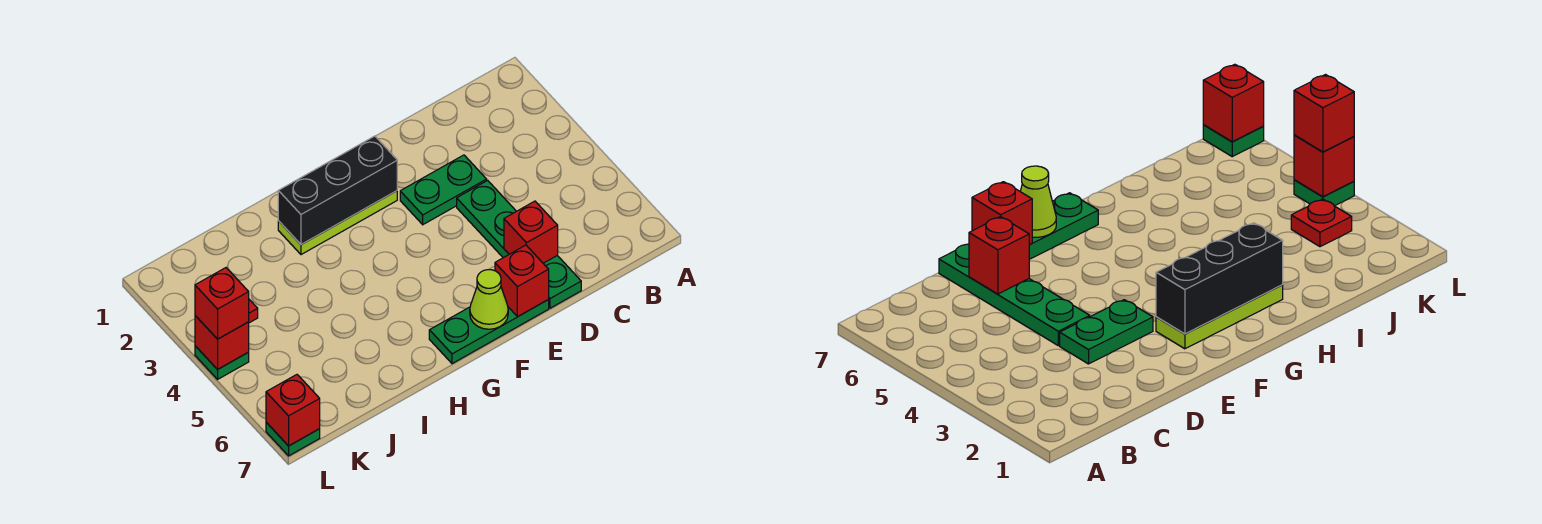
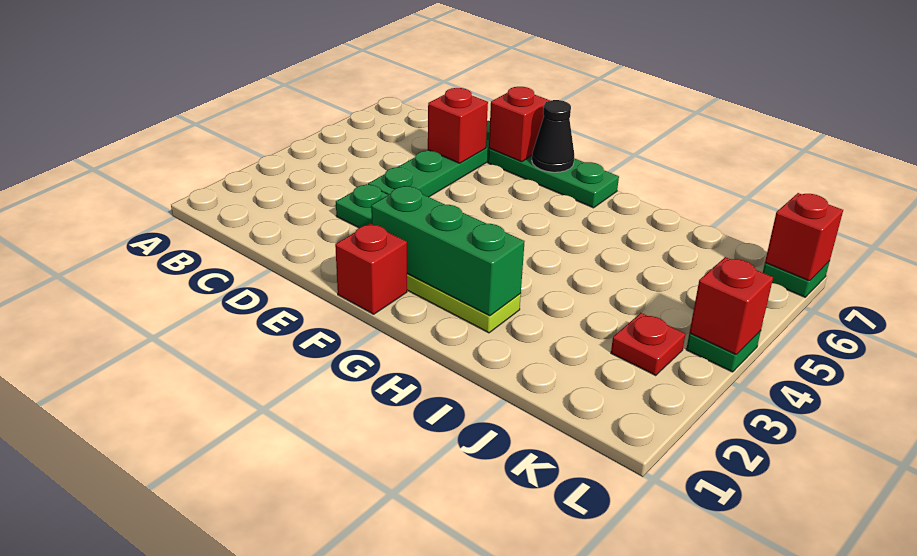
black brick F2:H2 level 2 -> green brick F2:H2 level 2
lime cone F7 level 2 -> black cone F7 level 2
red brick L4 level 3 -> red brick F1 level 1

